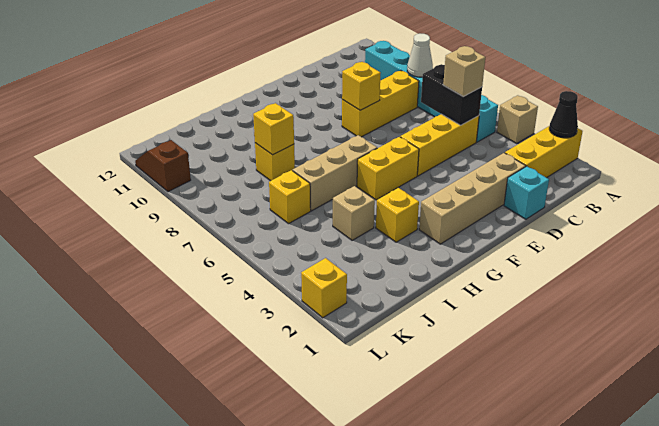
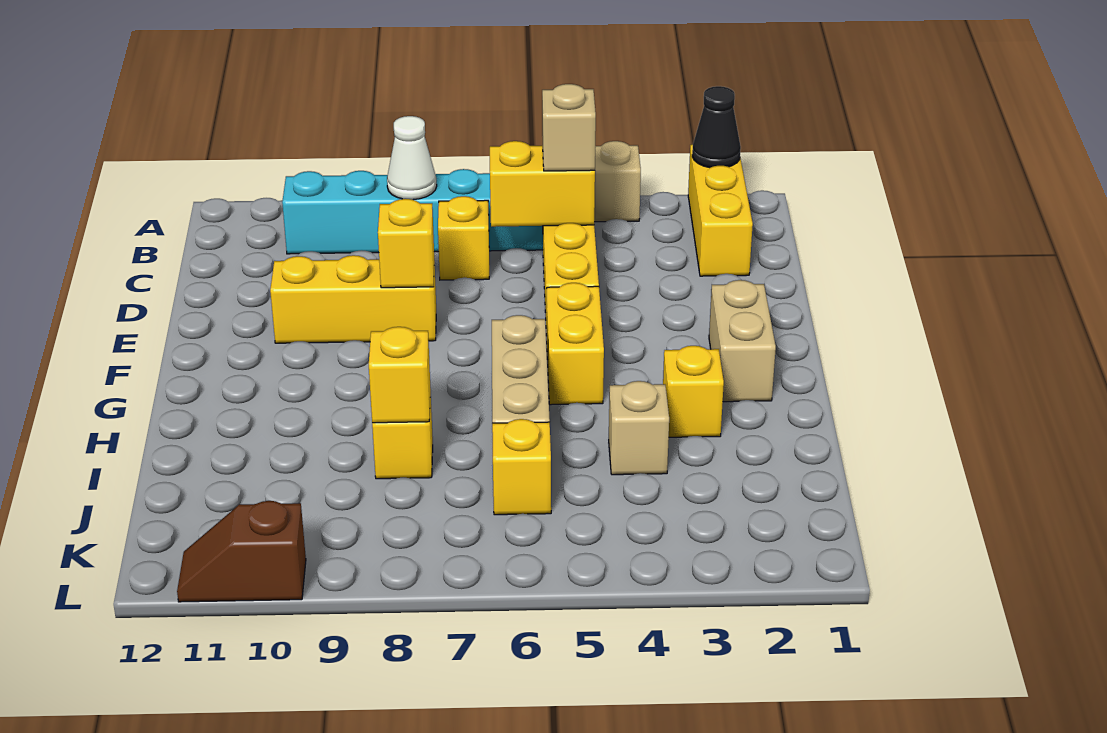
black brick C5:C6 level 2 -> yellow brick C5:C6 level 2
yellow brick C8:E8 level 1 -> yellow brick E8:E10 level 1
cyan brick D1 level 1 -> none
tan brick D2:G2 level 1 -> tan brick F2:G2 level 1
yellow brick L2 level 1 -> yellow brick C7 level 1

